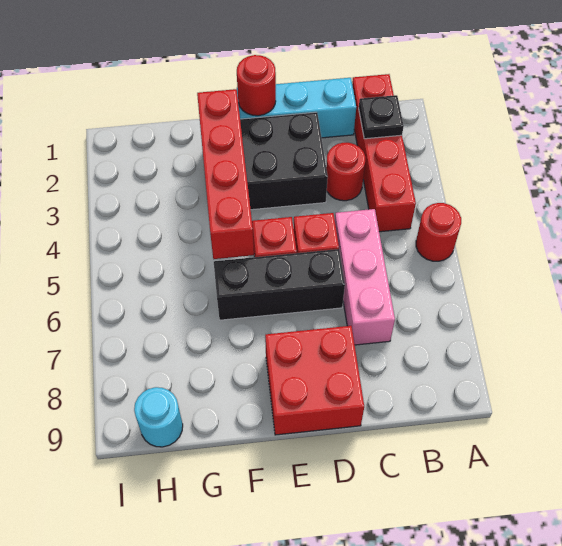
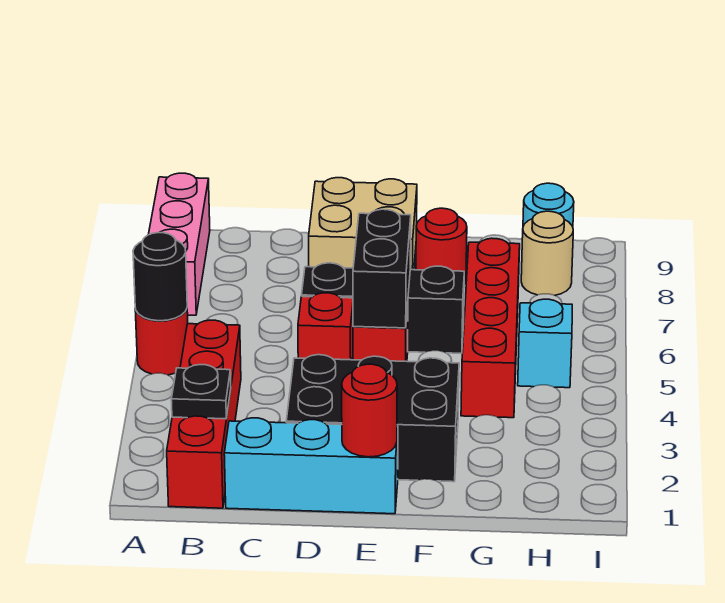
none -> black round brick A5 level 2
red round brick C3 level 1 -> red round brick F8 level 1
pink brick C5:C7 level 1 -> pink brick A7:A9 level 1
red brick D8:E9 level 1 -> tan brick D8:E9 level 1
none -> black brick E5:E6 level 2
red brick F2:F5 level 2 -> red brick G4:G7 level 1
none -> cyan brick H5 level 1
none -> tan round brick H8 level 1

